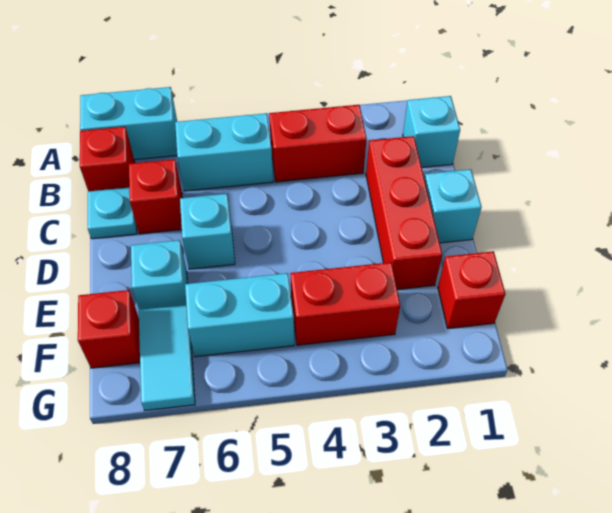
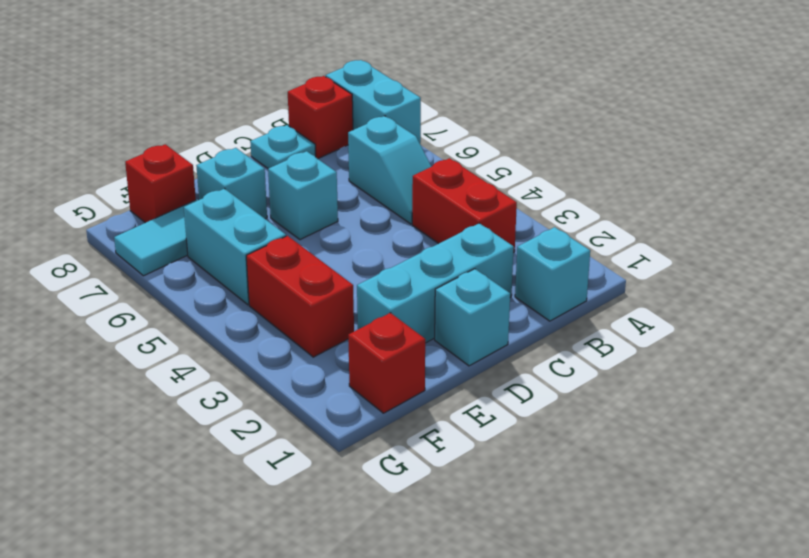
cyan brick B5:B6 level 1 -> cyan slope B5:B6 level 1 top 6
red brick C2:E2 level 1 -> cyan brick C2:E2 level 1
red brick C7 level 1 -> none

